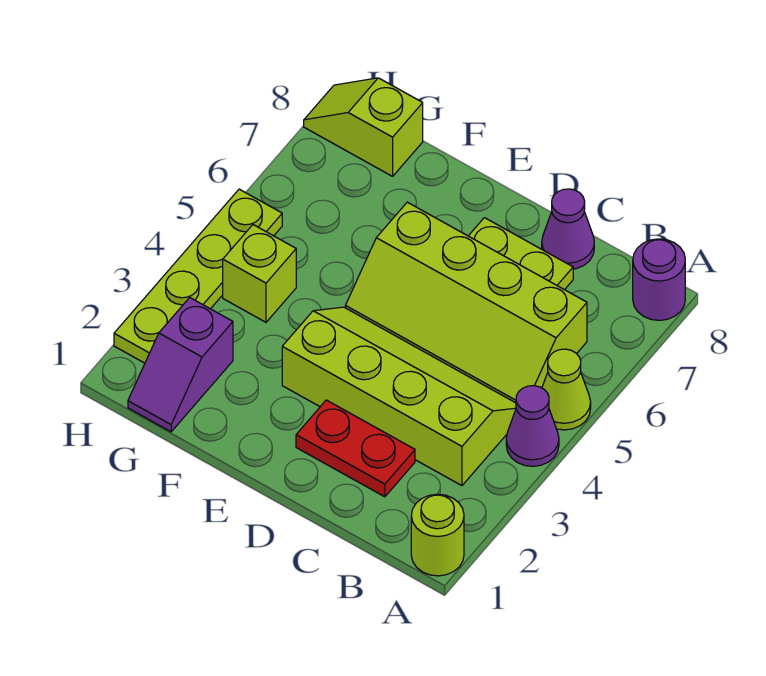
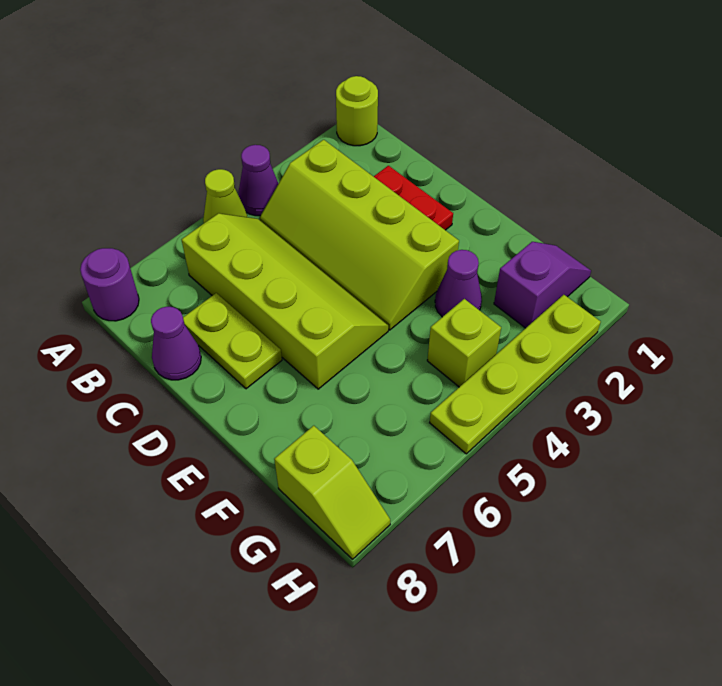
none -> purple cone F3 level 1

